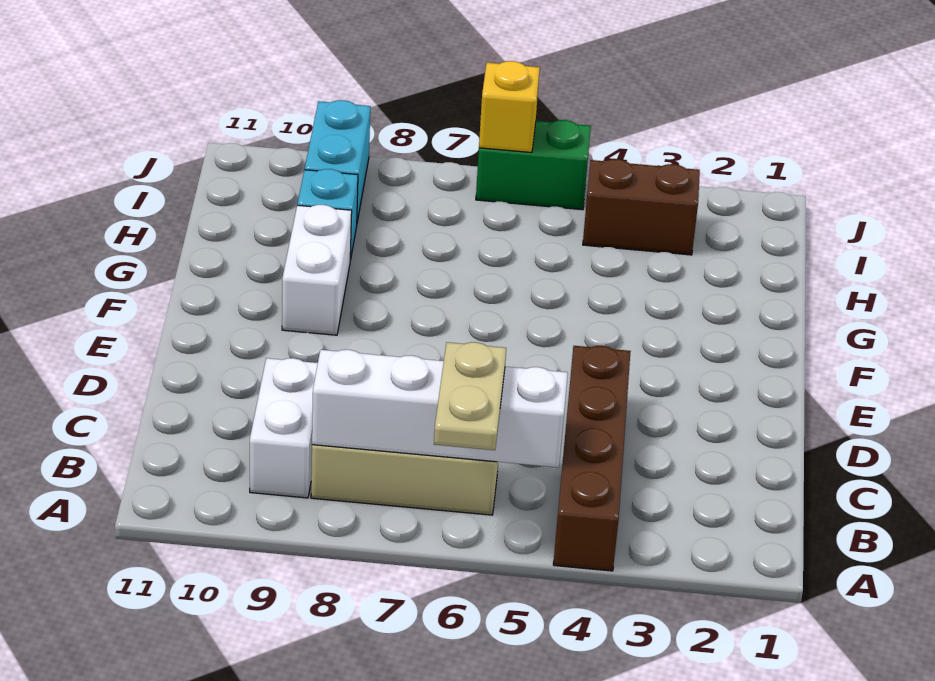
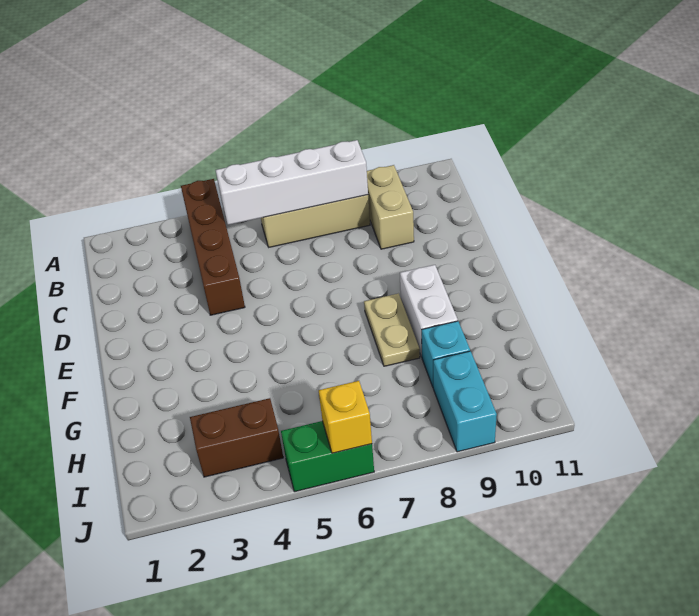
tan plate A6:B6 level 3 -> tan plate F8:G8 level 1
white brick B9:C9 level 1 -> tan brick B9:C9 level 1

